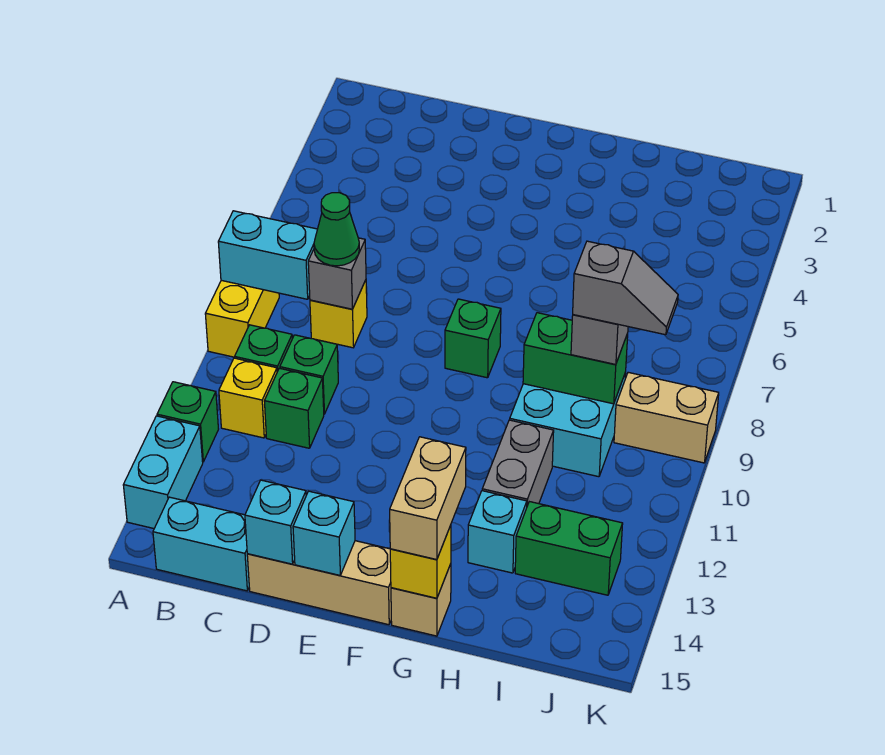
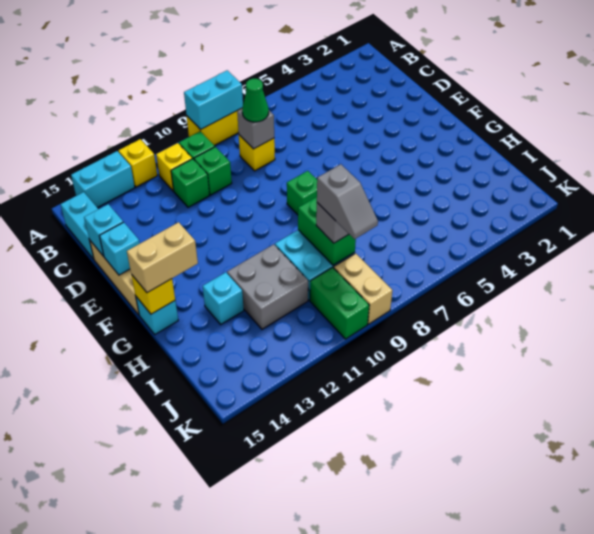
cyan brick A8:B8 level 2 -> cyan brick A8:A9 level 2
green brick A12 level 1 -> yellow brick A12 level 1
tan brick G15 level 1 -> cyan brick G15 level 1
grey brick H11:H12 level 1 -> grey brick H11:I12 level 1
green brick I13:J13 level 1 -> green brick J10:K10 level 1

